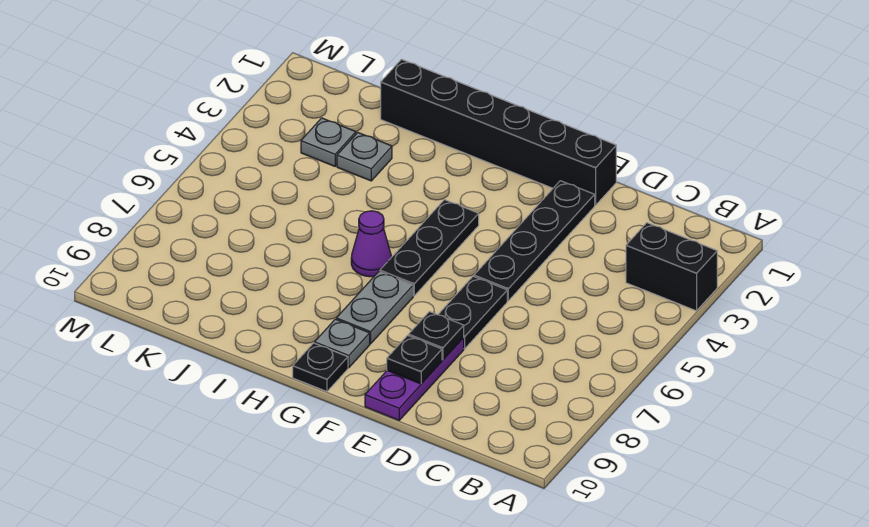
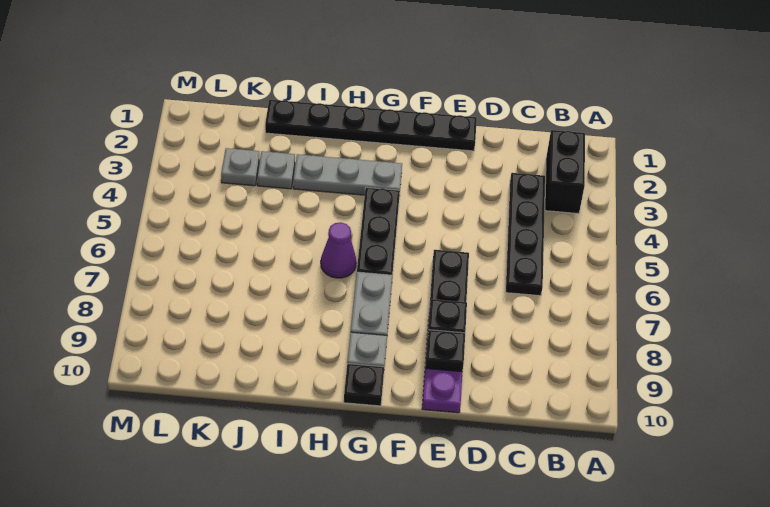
black brick A3:B3 level 1 -> black brick B2:B3 level 1
black brick E1:J1 level 1 -> black plate E1:J1 level 1
black plate E2:E5 level 1 -> black plate C3:C6 level 1
none -> grey plate G3:I3 level 1

